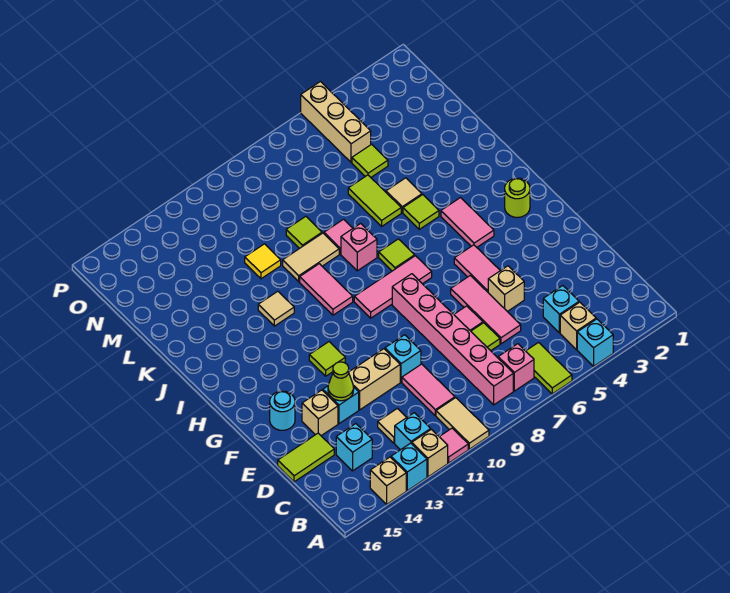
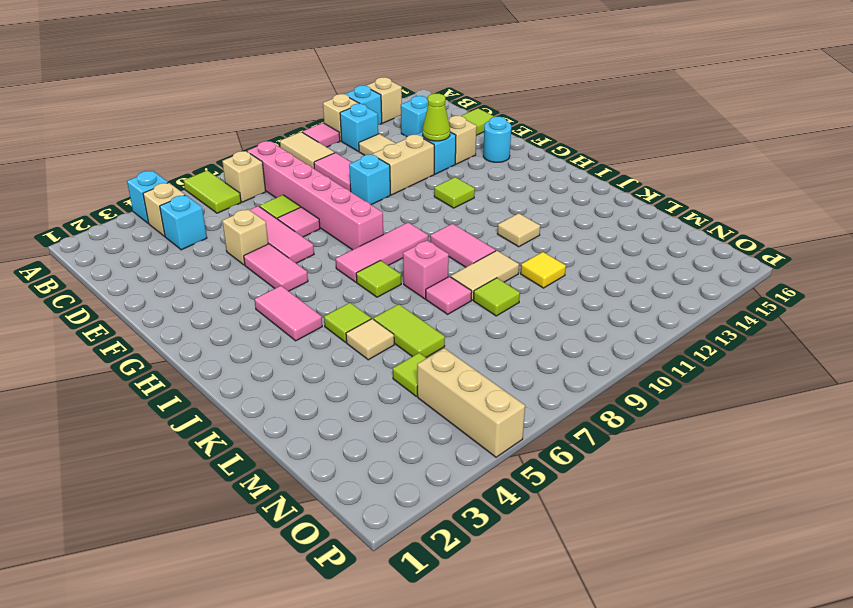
pink brick B7 level 1 -> tan brick B7 level 1
lime round brick H2 level 1 -> none

